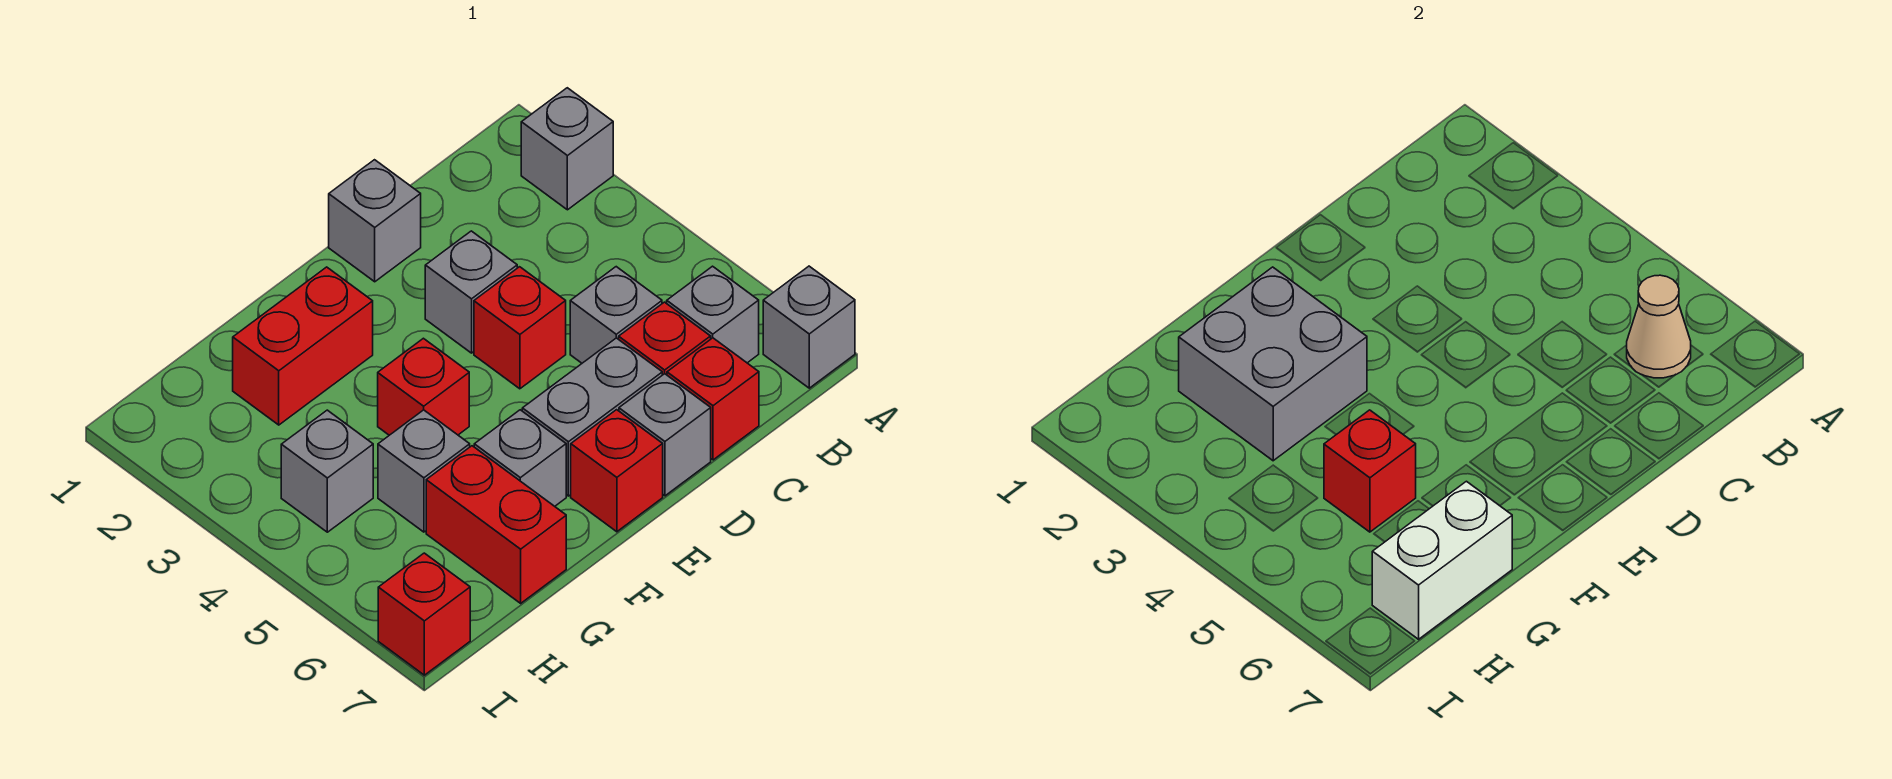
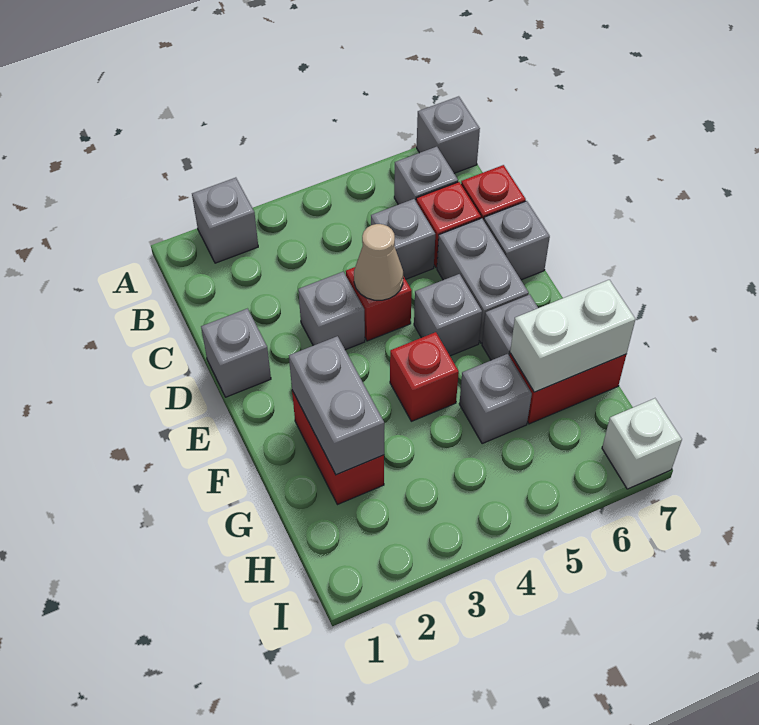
tan cone B6 level 2 -> tan cone D4 level 2
red brick E7 level 1 -> none
grey brick F2:G3 level 2 -> grey brick F2:G2 level 2
red brick G5 level 2 -> none
white brick G7:H7 level 2 -> white brick G6:G7 level 2
grey brick H4 level 1 -> grey brick E5 level 1
red brick I7 level 1 -> white brick I7 level 1

